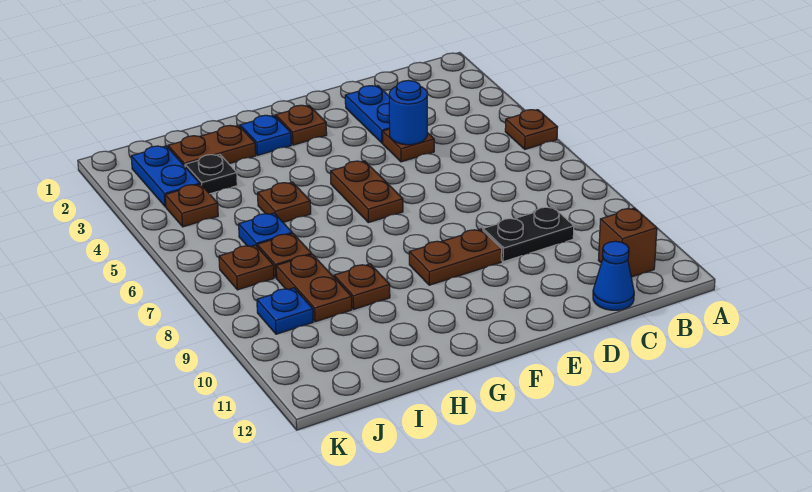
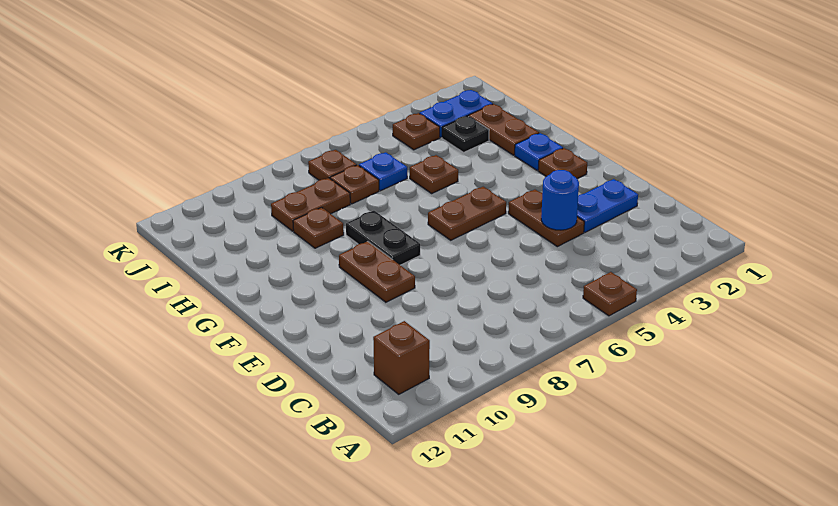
black plate C9:D9 level 1 -> black plate F8:G8 level 1
blue cone C12 level 1 -> none
brown plate D4 level 1 -> brown plate D4:E4 level 1
blue plate J9 level 1 -> none

